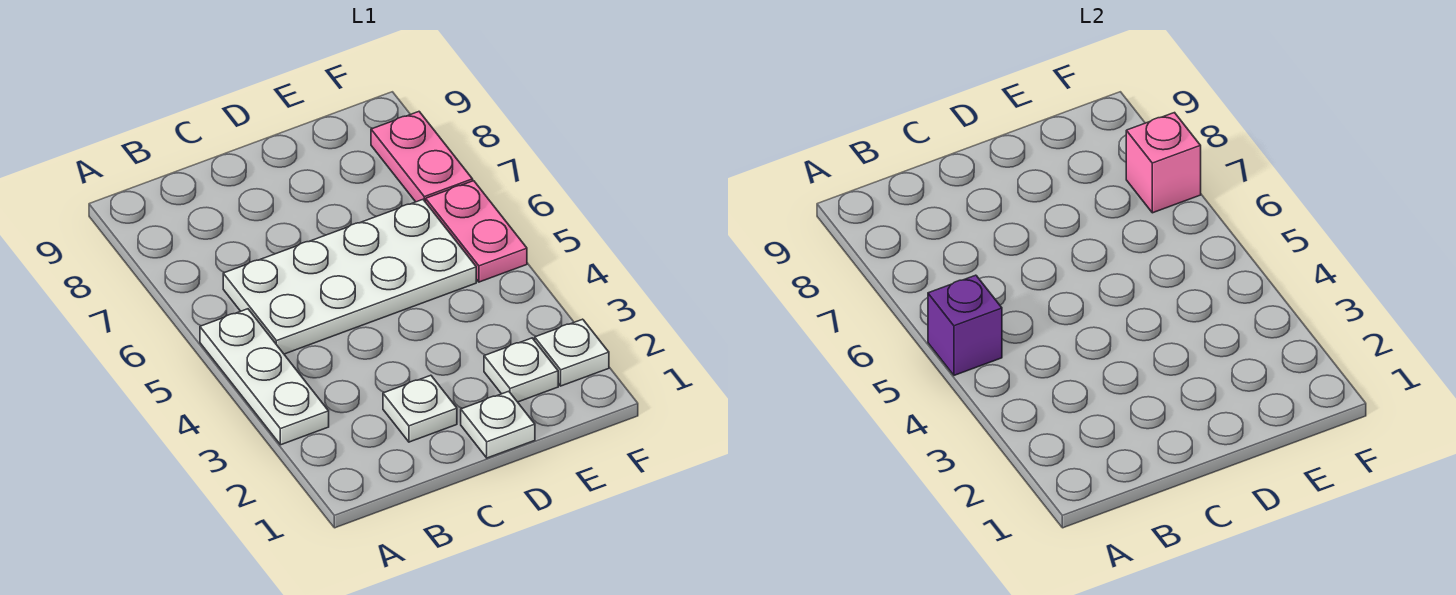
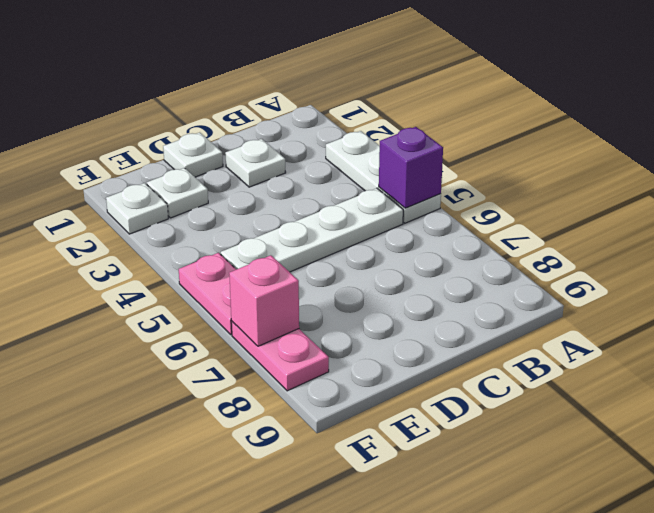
white plate B5:E6 level 1 -> white plate B5:E5 level 1

